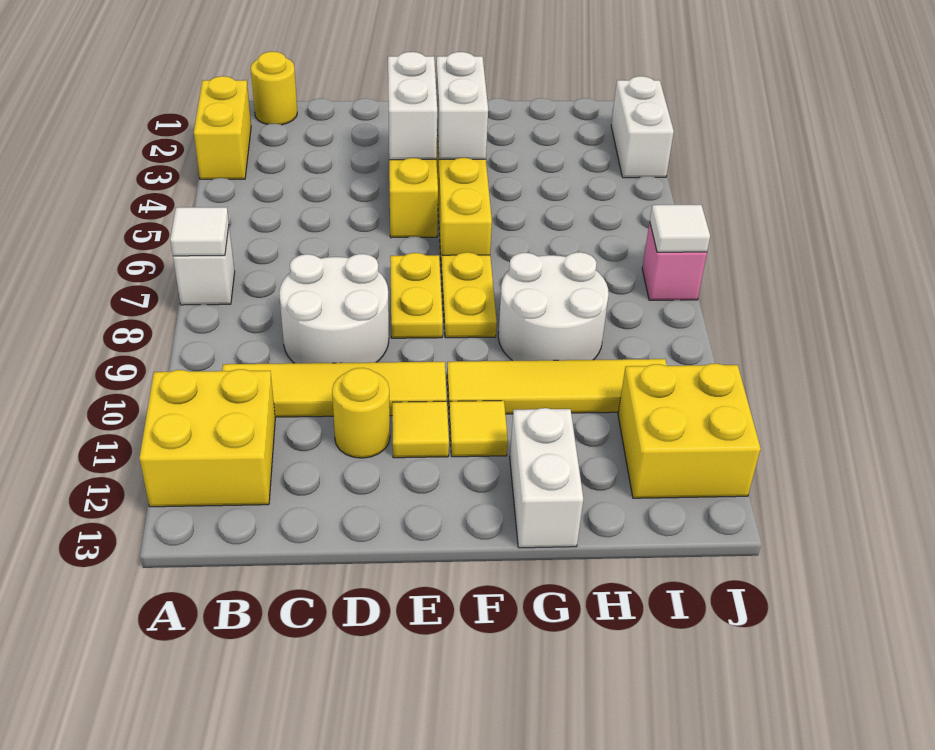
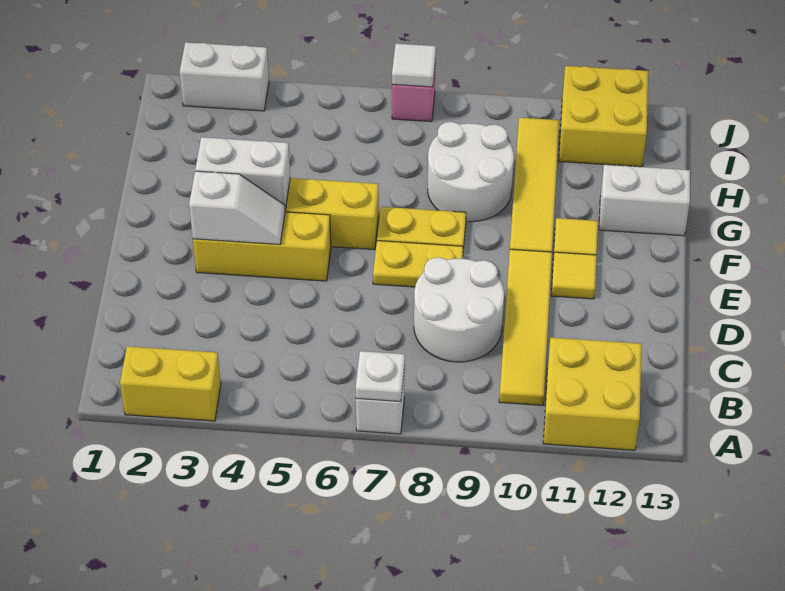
white tile A7 level 2 -> white plate A7 level 2
yellow round brick B1 level 1 -> none
yellow round brick D11 level 1 -> none
white brick E3:E4 level 2 -> white slope E3:E4 level 2 top 3

